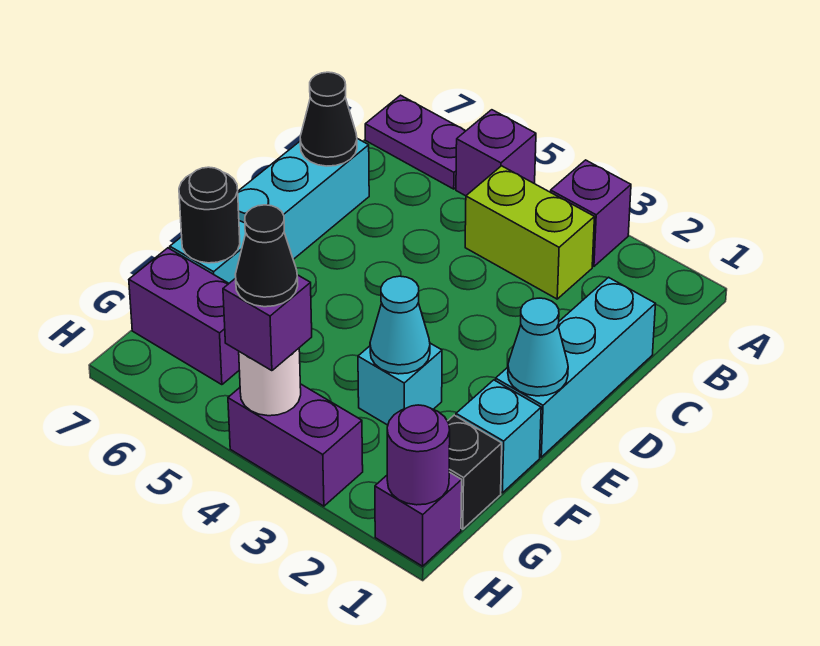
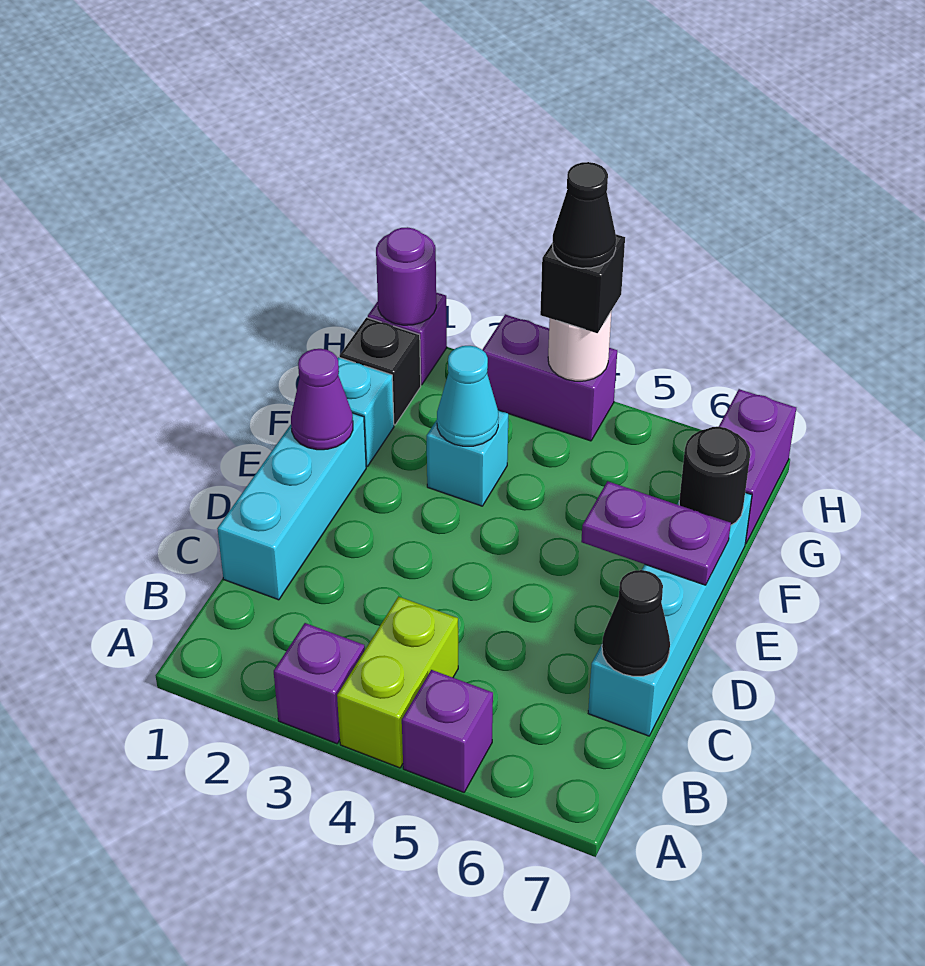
purple plate A6:A7 level 1 -> purple plate E6:E7 level 2
lime brick B3:B4 level 1 -> lime brick A4:B4 level 1
cyan cone E1 level 2 -> purple cone E1 level 2
purple brick G6:G7 level 1 -> purple brick G7:H7 level 1
purple brick H4 level 3 -> black brick H4 level 3

